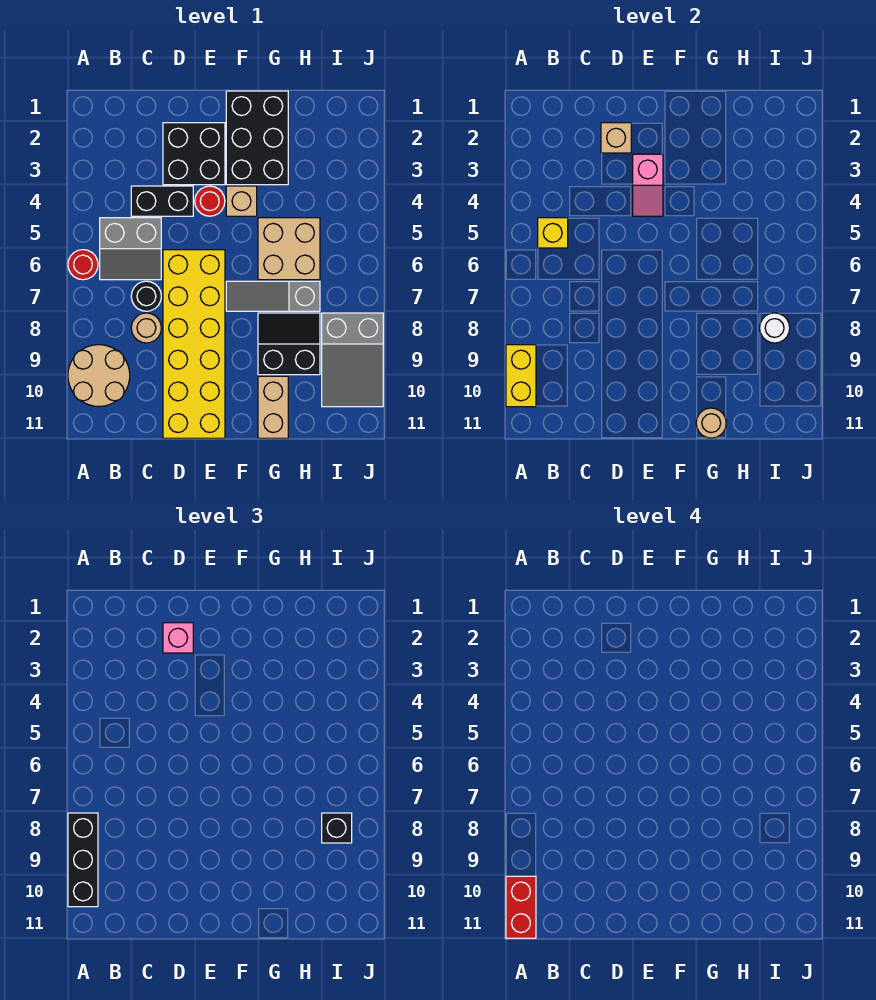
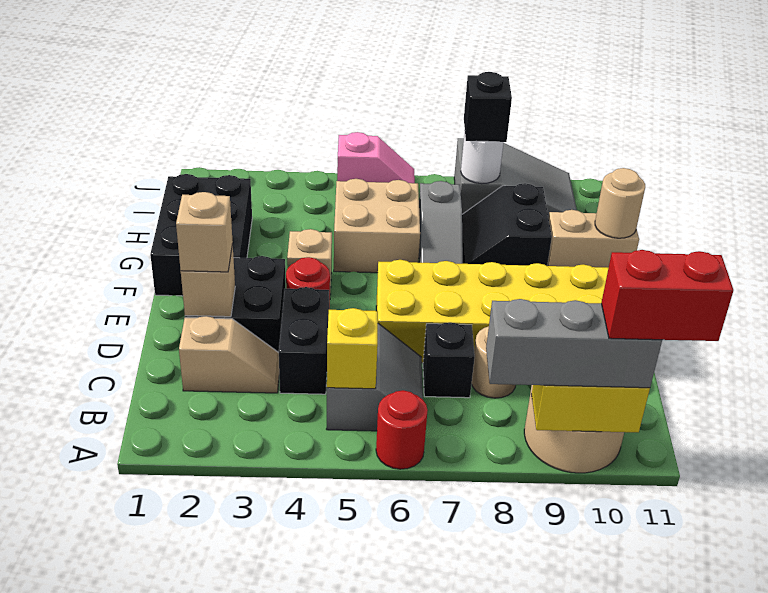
black brick A8:A10 level 3 -> grey brick A8:A10 level 3
none -> tan slope C2:C3 level 1 top 2
black round brick C7 level 1 -> black brick C7 level 1
pink brick D2 level 3 -> tan brick D2 level 3
pink slope E3:E4 level 2 top 3 -> pink slope J5:J6 level 1 top 5
black brick F1:G3 level 1 -> black brick F1:H2 level 1

